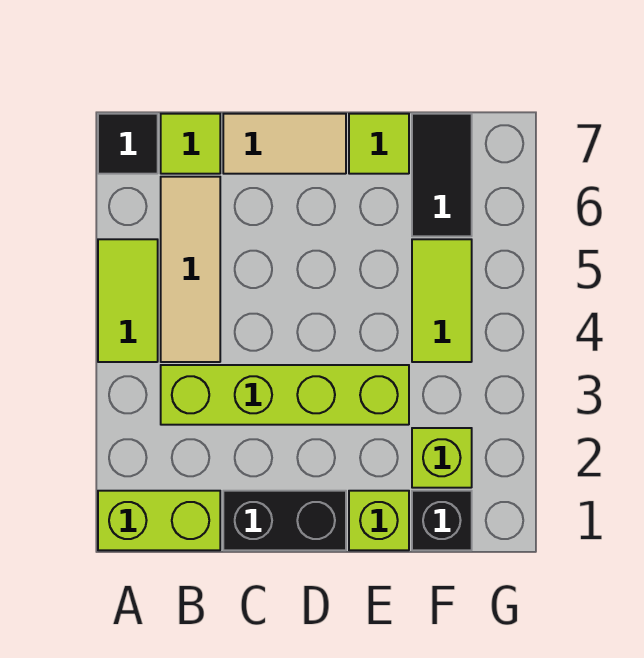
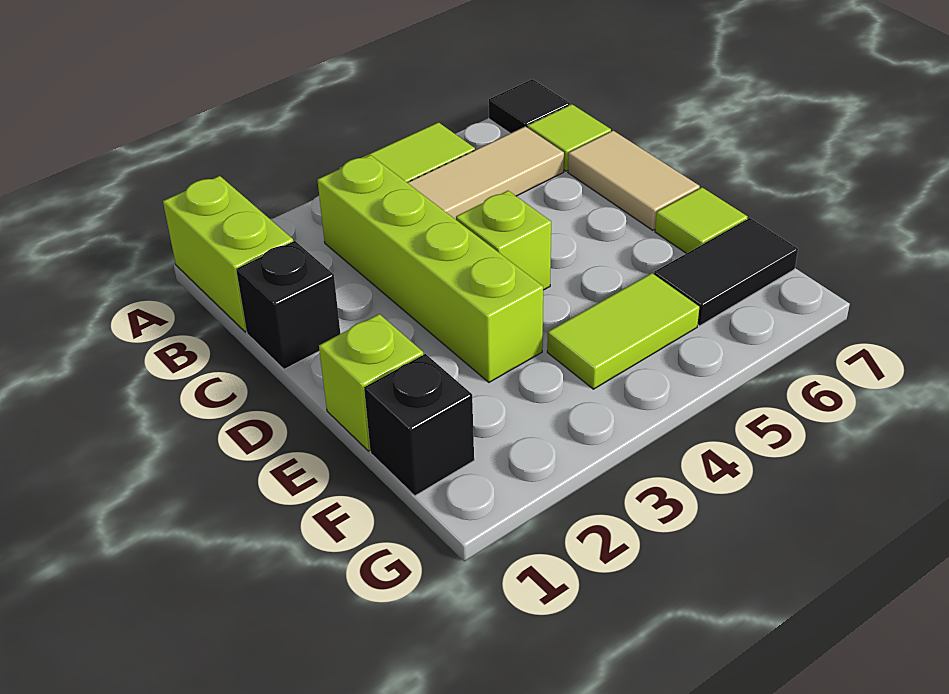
black brick C1:D1 level 1 -> black brick C1 level 1
lime brick F2 level 1 -> lime brick D4 level 1

